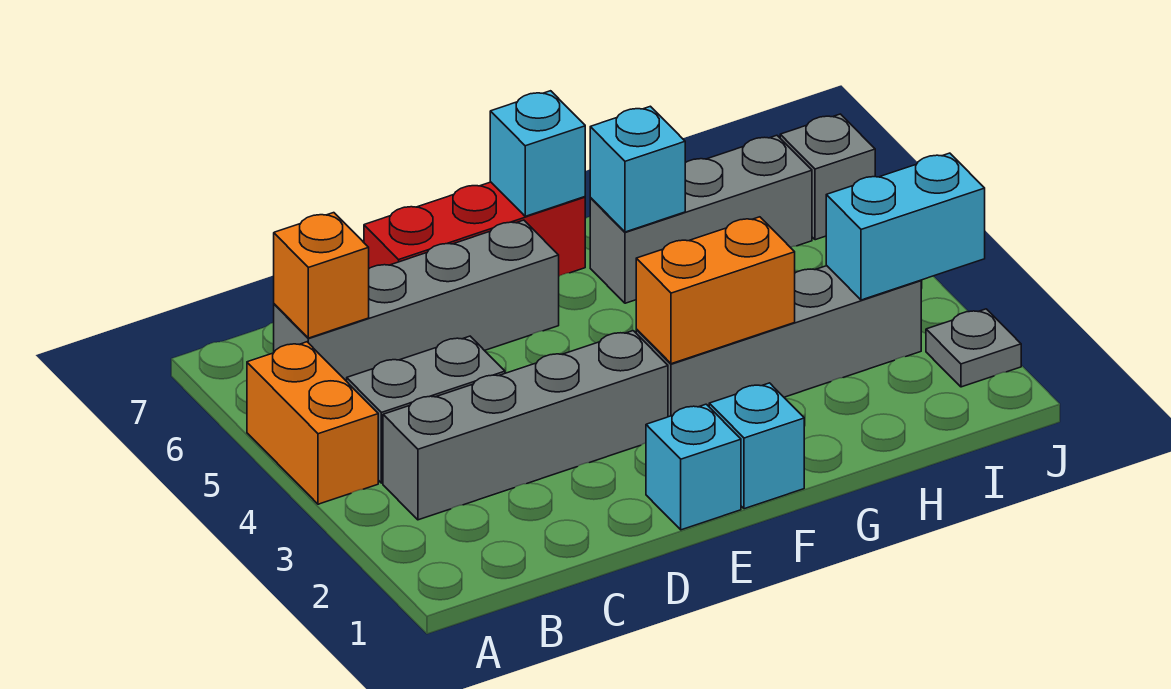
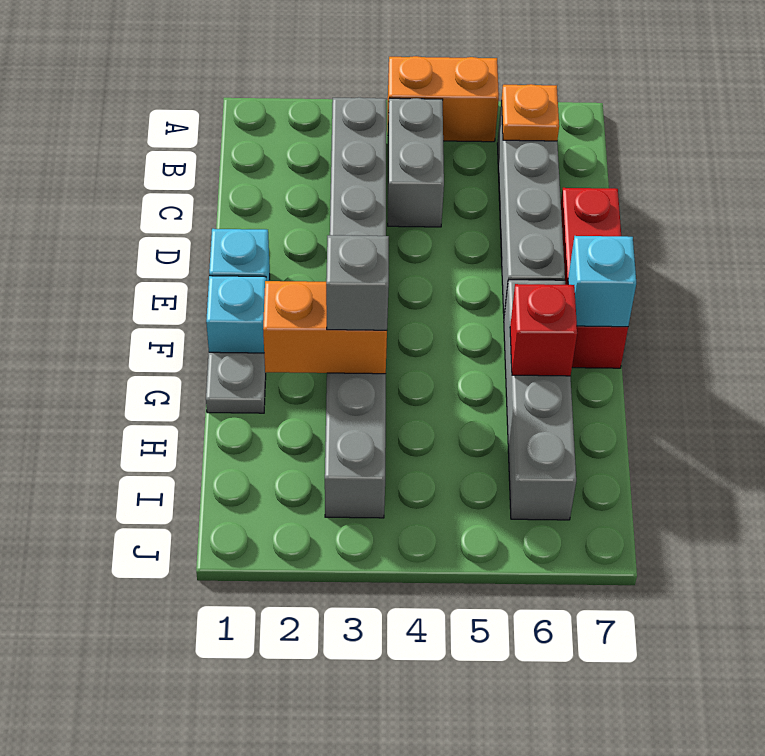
orange brick B6 level 2 -> orange plate B6 level 2
orange brick F3:G3 level 2 -> orange brick G2:G3 level 2
grey brick G6:I6 level 1 -> grey brick F6:I6 level 1
cyan brick G6 level 2 -> red brick G6 level 2
cyan brick I3:J3 level 2 -> none
grey plate J2 level 1 -> grey plate G1 level 1
grey brick J6 level 1 -> grey brick G3 level 3

